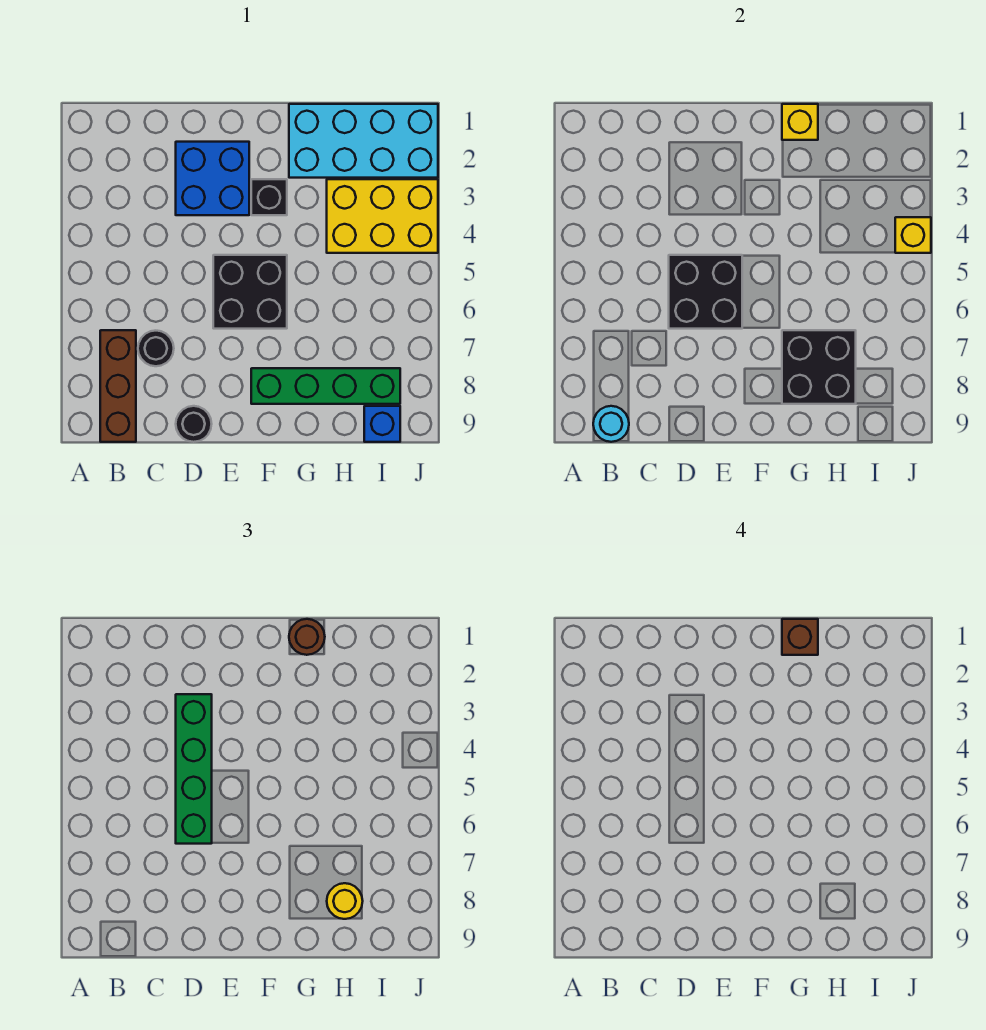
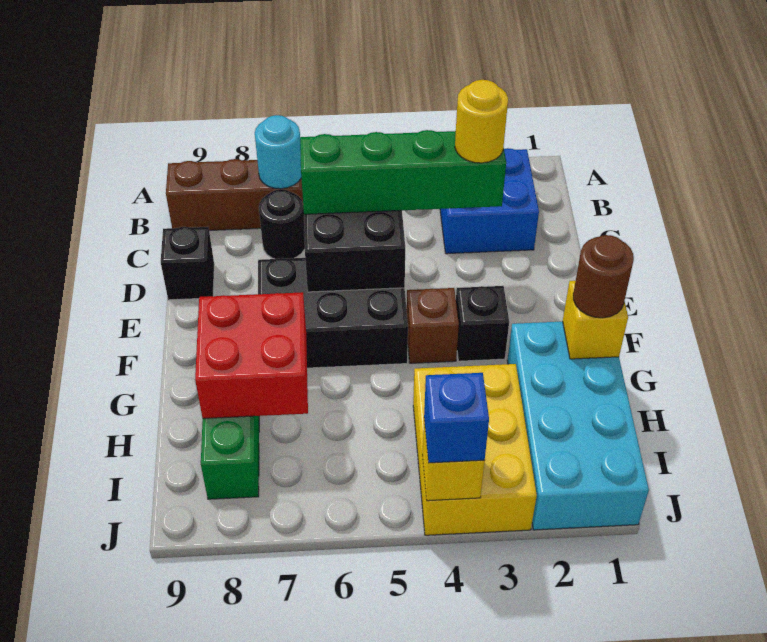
cyan round brick B9 level 2 -> cyan round brick B7 level 2
blue brick D2:E3 level 1 -> blue brick B2:C3 level 1
black round brick D9 level 1 -> black brick D9 level 1
black brick E5:F6 level 1 -> black brick E5:F7 level 1
brown brick G1 level 4 -> brown brick F4 level 1
black brick G7:H8 level 2 -> red brick G7:H8 level 2
yellow round brick H8 level 3 -> yellow round brick D3 level 4
blue brick I9 level 1 -> blue brick J4 level 3

